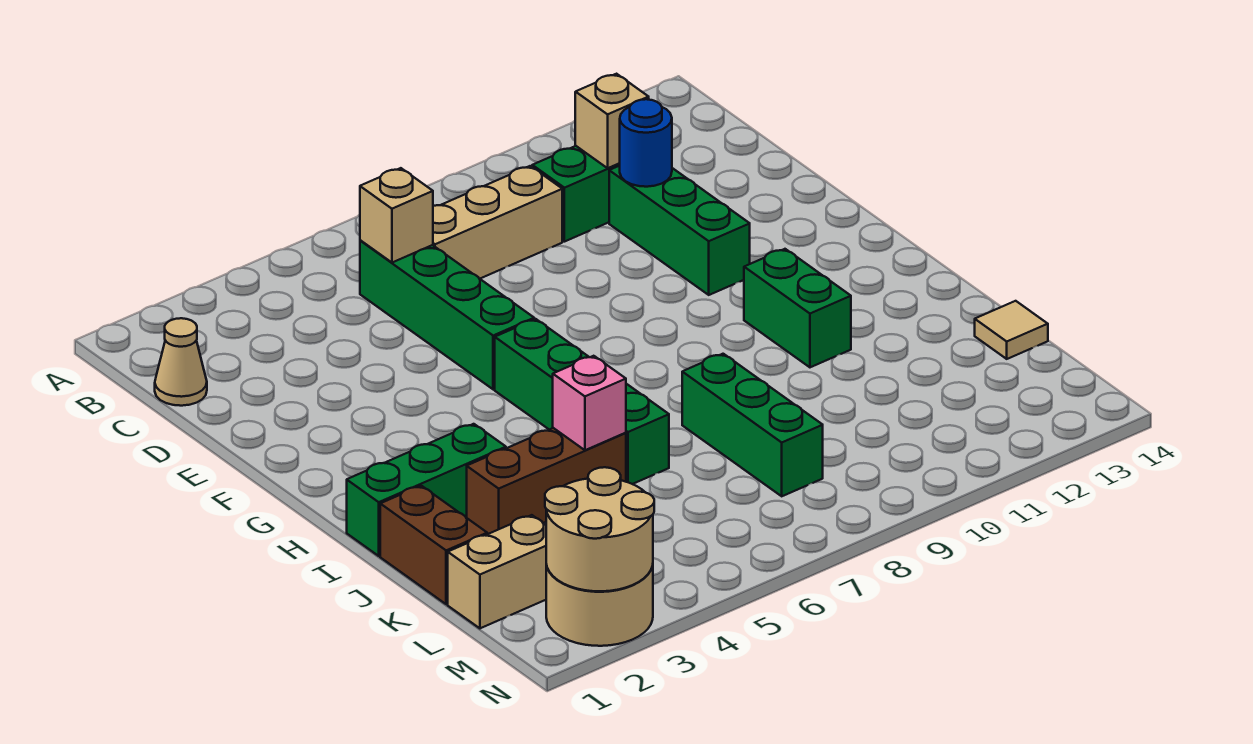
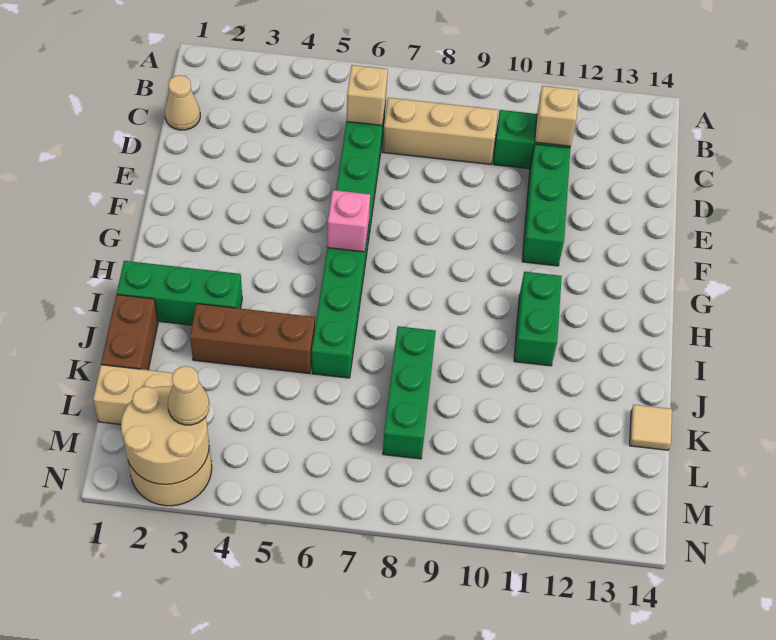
blue round brick D11 level 2 -> none
pink brick J5 level 2 -> pink brick G6 level 2
none -> tan cone M3 level 3

